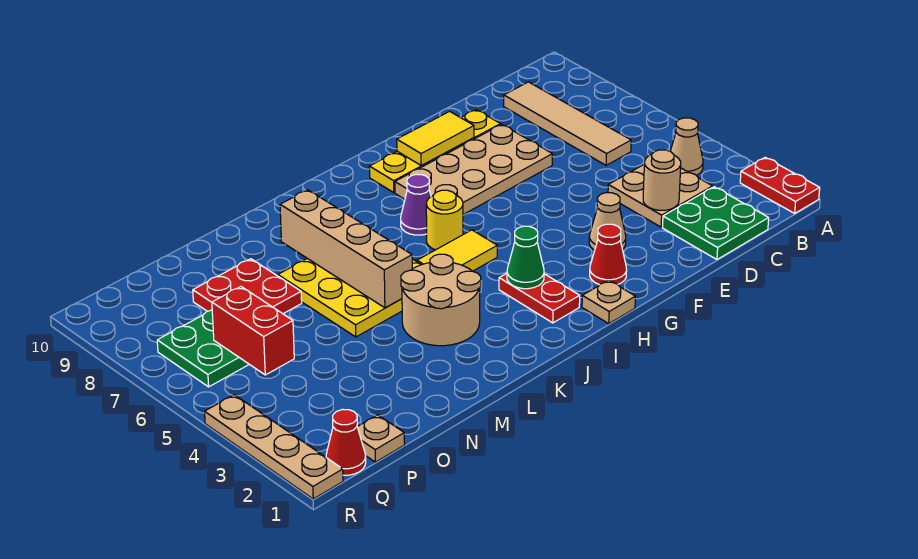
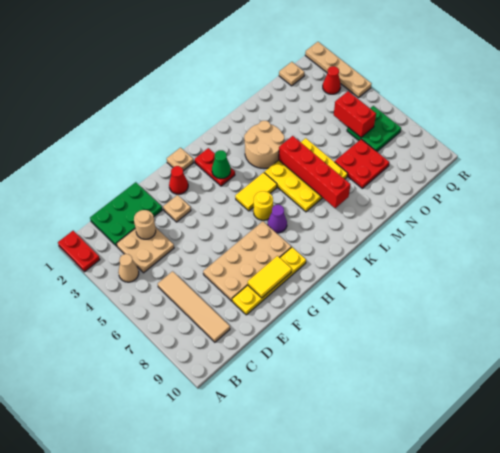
green plate C1:D2 level 1 -> green plate C1:E2 level 1
tan cone F3 level 1 -> tan plate F3 level 1
tan brick L5:L8 level 2 -> red brick L5:L8 level 2
red cone Q1 level 1 -> red cone Q3 level 1

